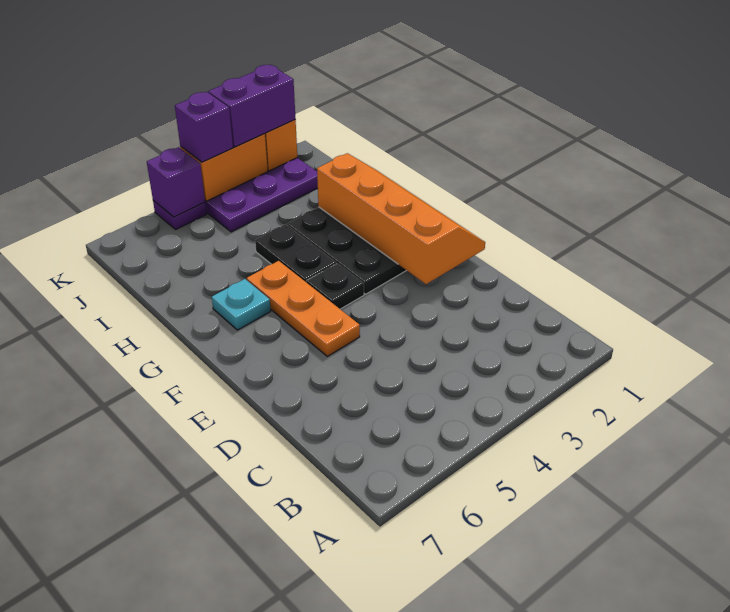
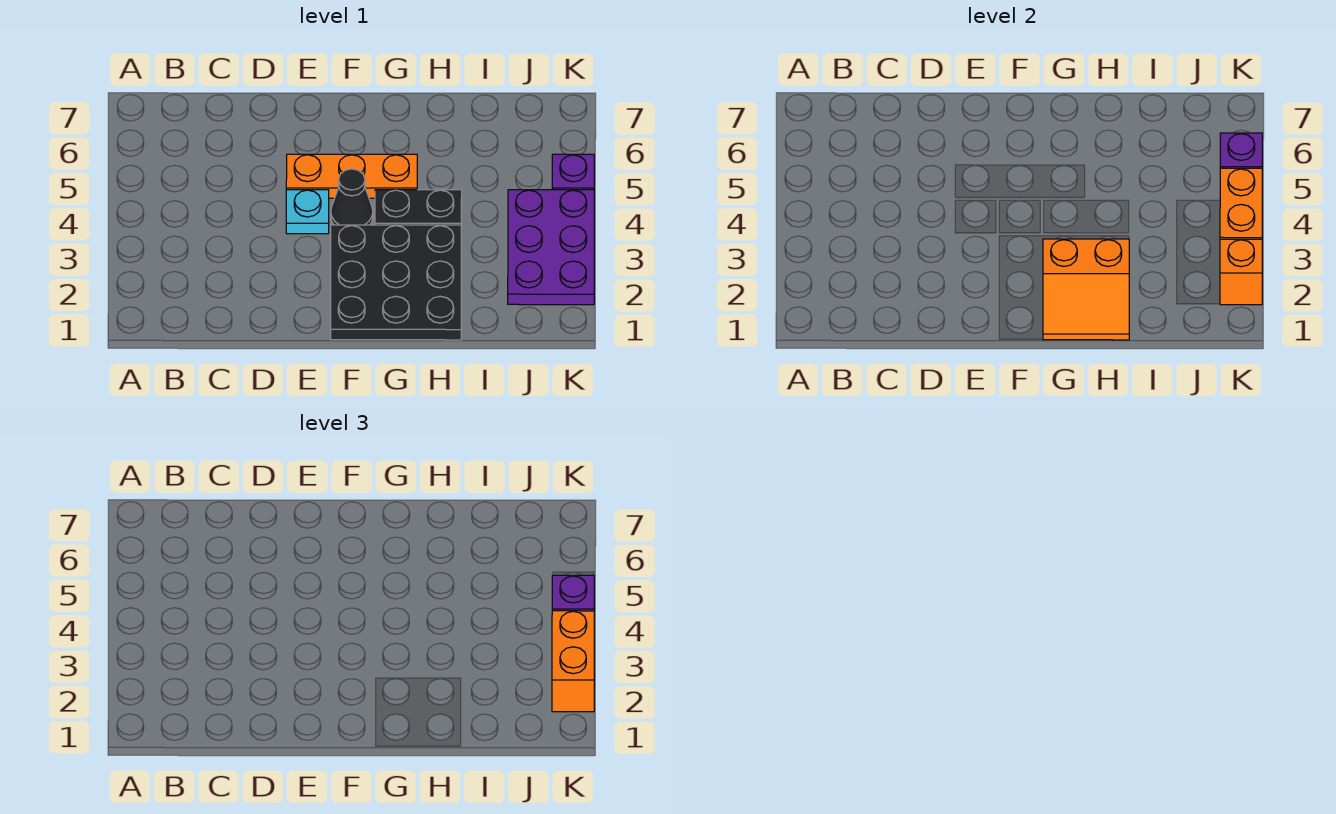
orange slope E1:H2 level 2 top 2 -> orange slope G1:H2 level 2 top 2
black plate F4 level 1 -> black cone F4 level 1
cyan plate G6 level 1 -> cyan plate E4 level 1
purple brick K2:K3 level 3 -> orange brick K2:K3 level 3

